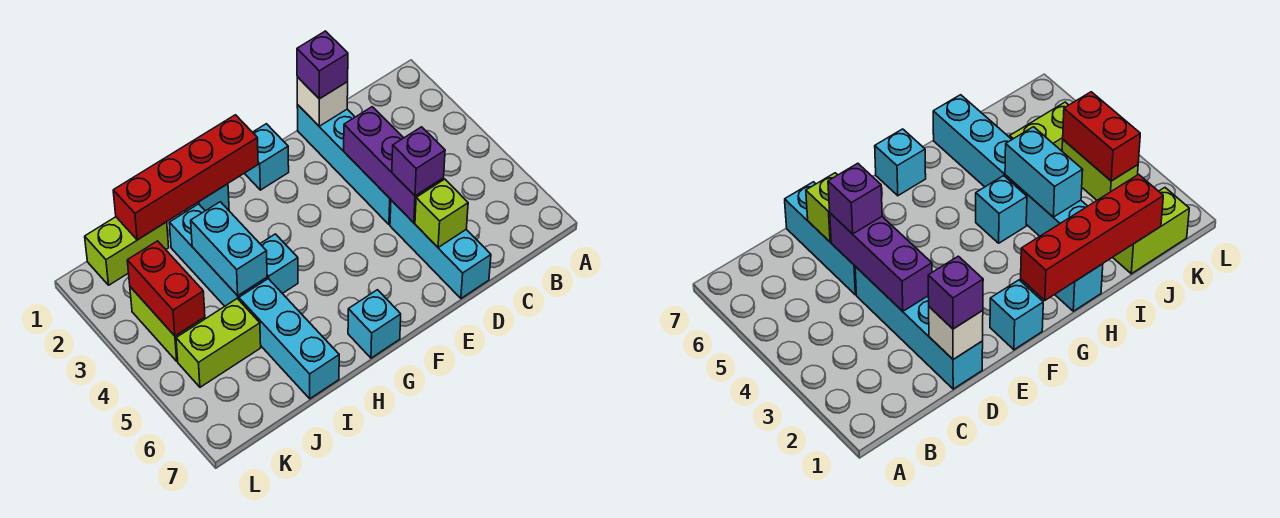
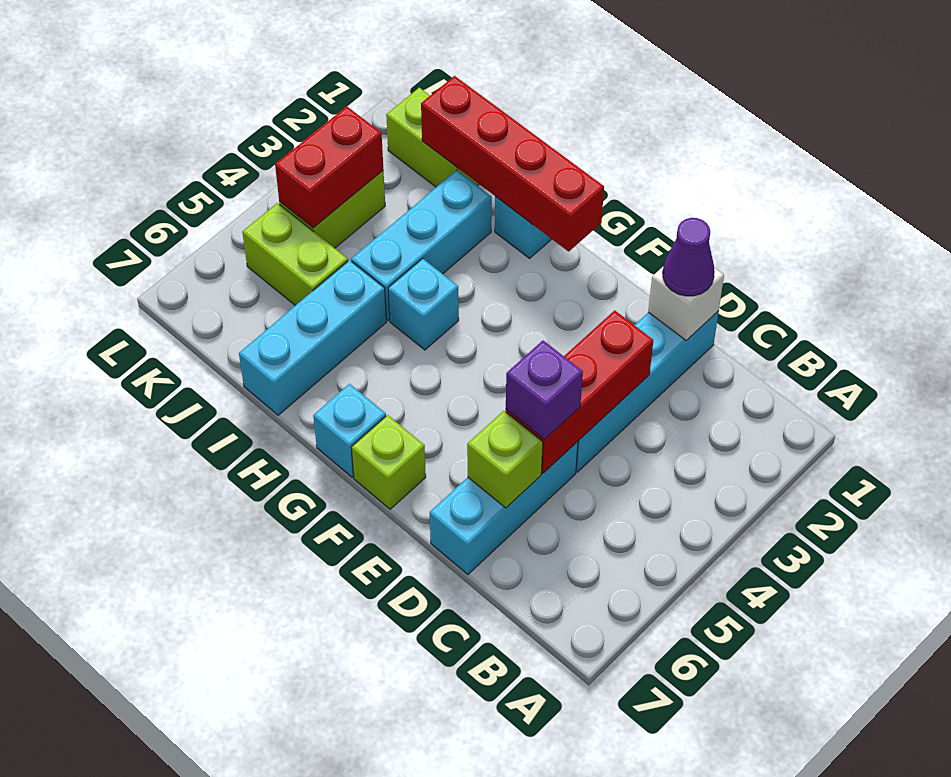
purple brick D1 level 3 -> purple cone D1 level 3
purple brick D3:D5 level 2 -> red brick D3:D5 level 2
cyan brick F1 level 1 -> none
none -> lime brick F7 level 1
cyan brick I3:I4 level 2 -> none

